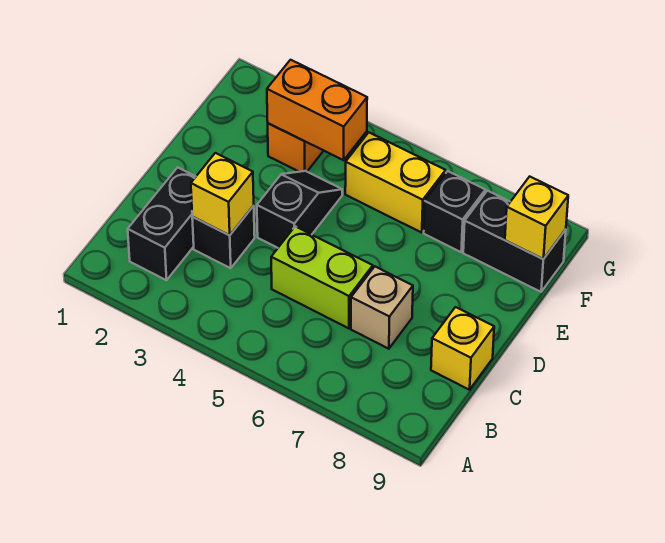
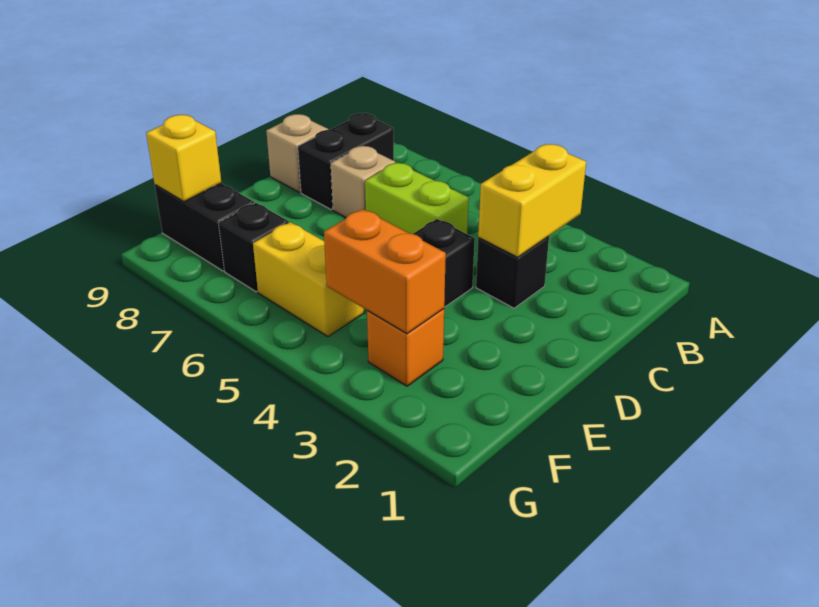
black brick B2:C2 level 1 -> black brick B8:C8 level 1
yellow brick C3 level 2 -> yellow brick B3:C3 level 2
yellow brick C9 level 1 -> tan brick C9 level 1

